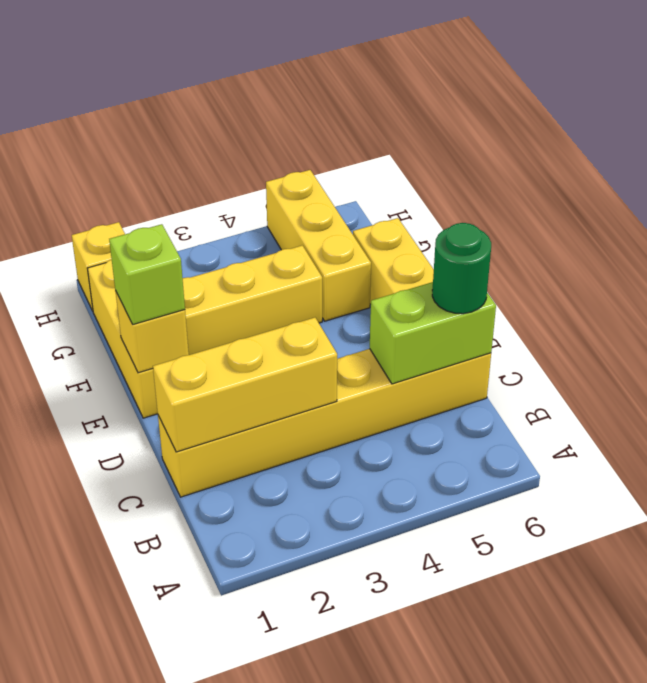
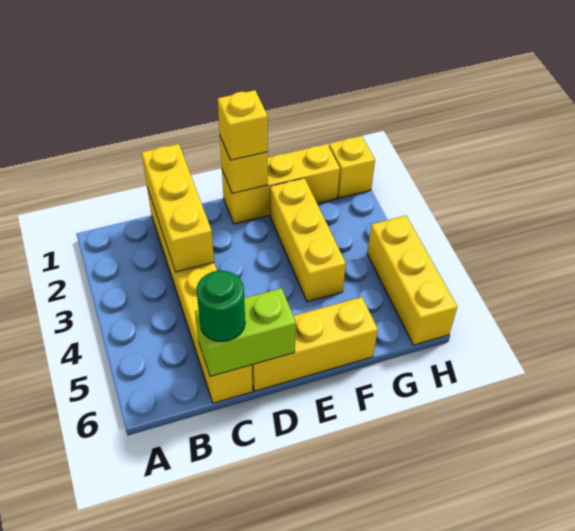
lime brick C5:C6 level 2 -> lime brick C6:D6 level 2
lime brick E1 level 3 -> yellow brick E1 level 3
yellow brick F5:H5 level 1 -> yellow brick H4:H6 level 1

